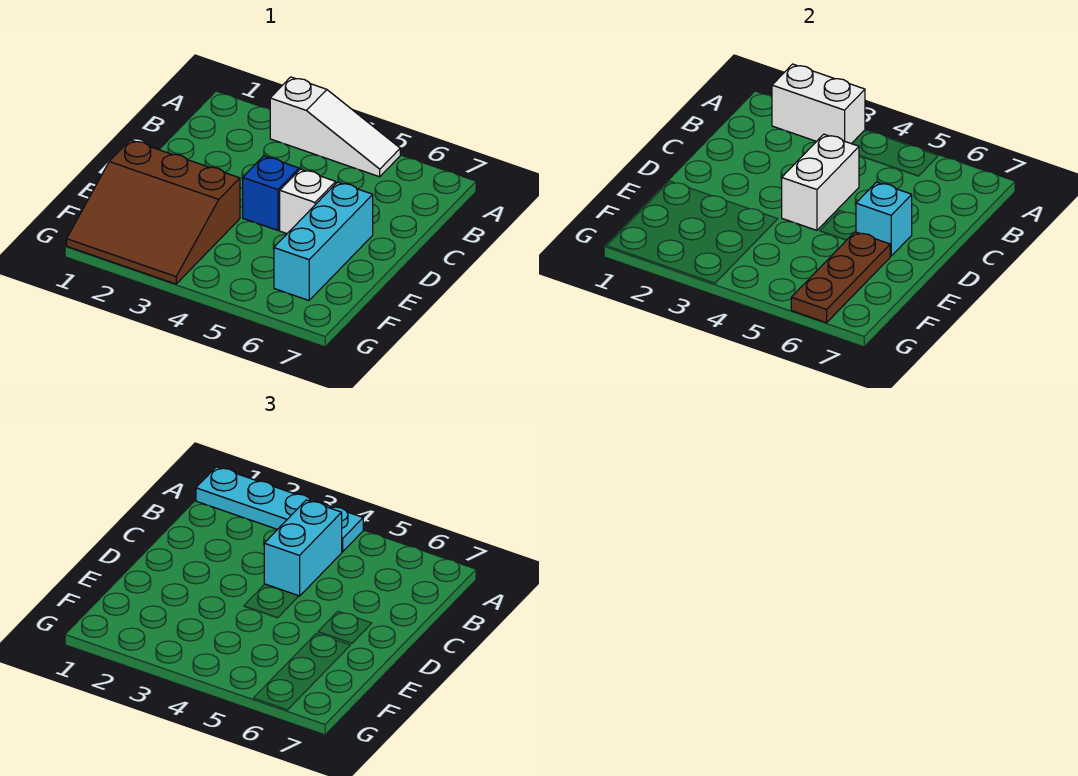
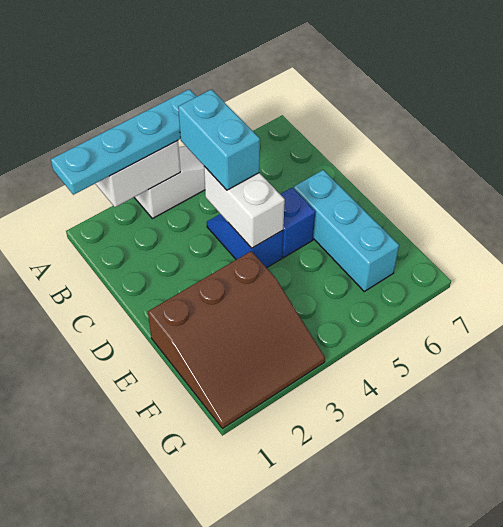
white brick D5 level 1 -> blue brick D5 level 1
cyan brick D6 level 2 -> none
brown plate E6:G6 level 2 -> none

